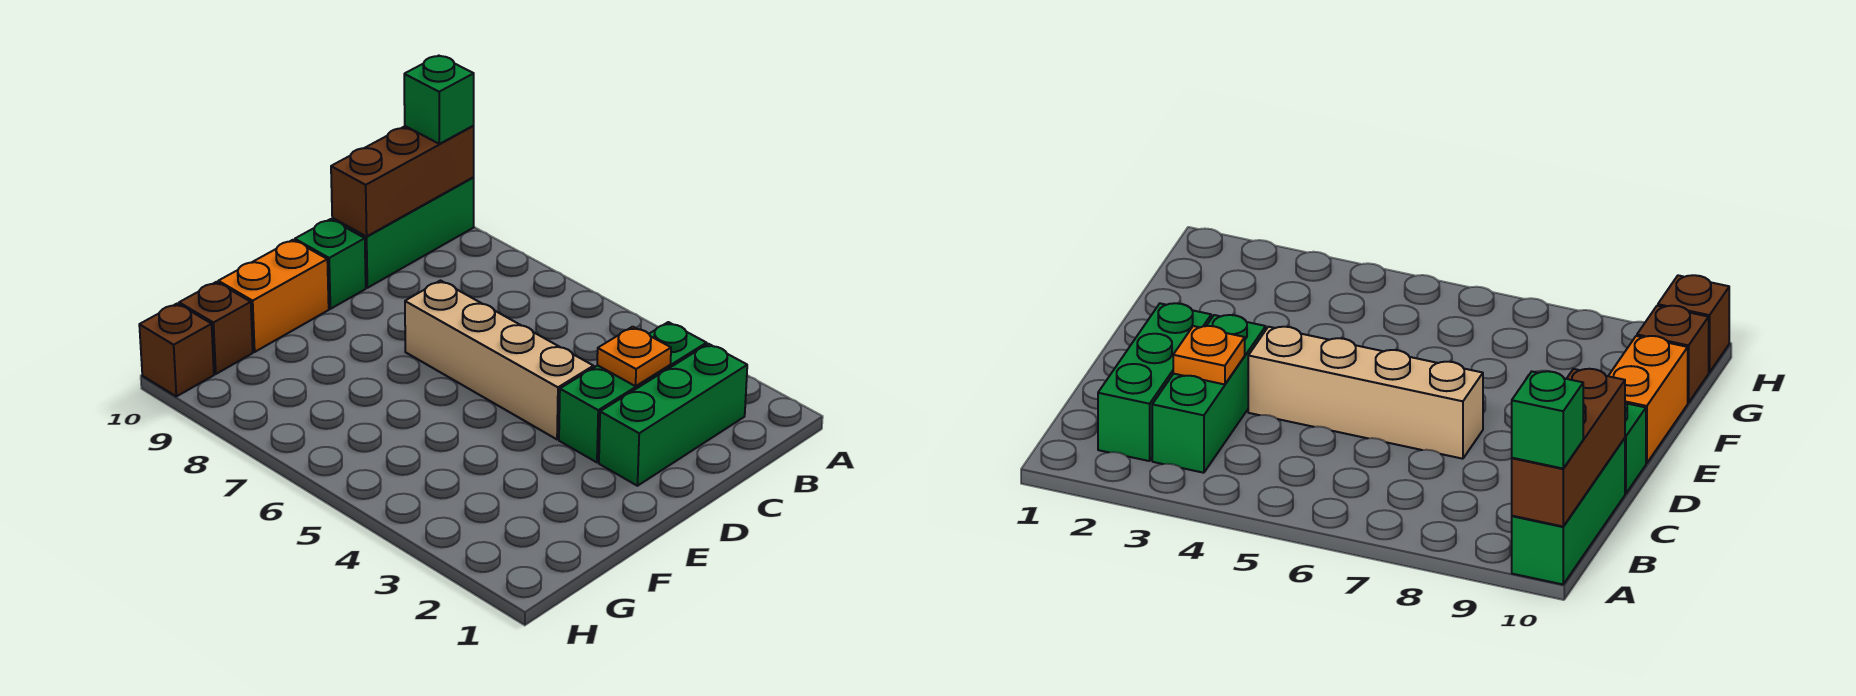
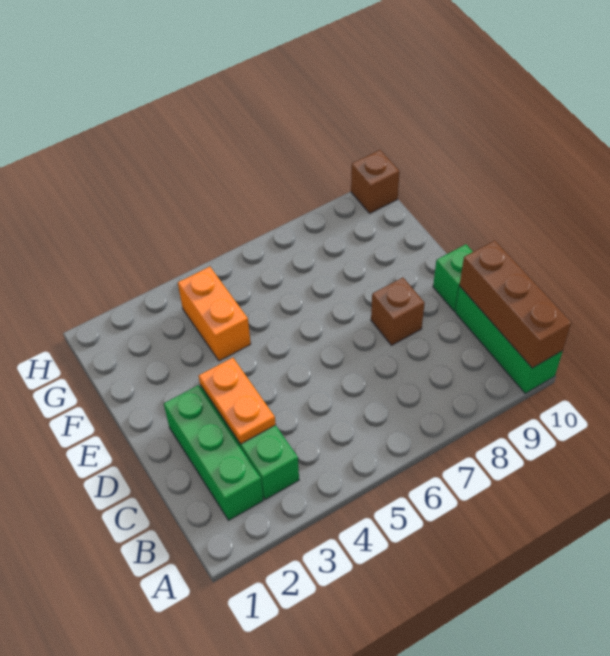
green brick A10 level 3 -> none
orange plate C3 level 2 -> orange plate C3:D3 level 2
tan brick D4:D7 level 1 -> none
orange brick E10:F10 level 1 -> orange brick F4:G4 level 1
brown brick G10 level 1 -> brown brick D8 level 1

